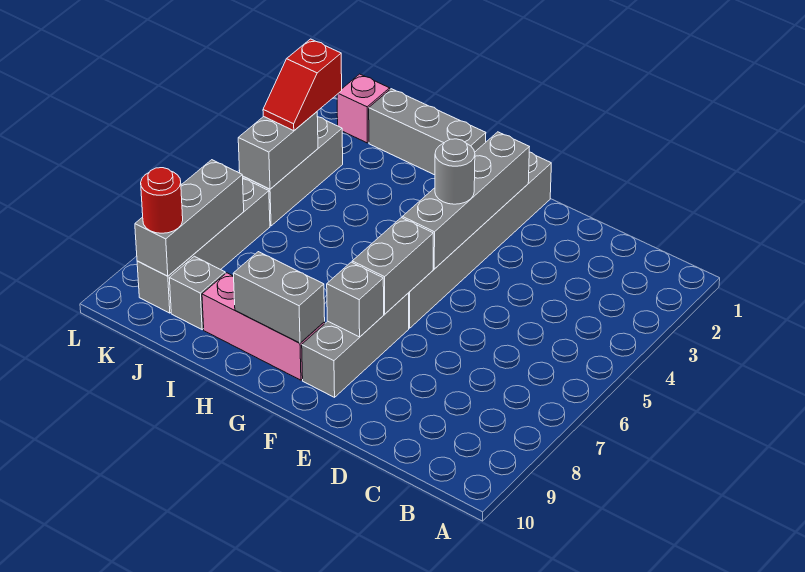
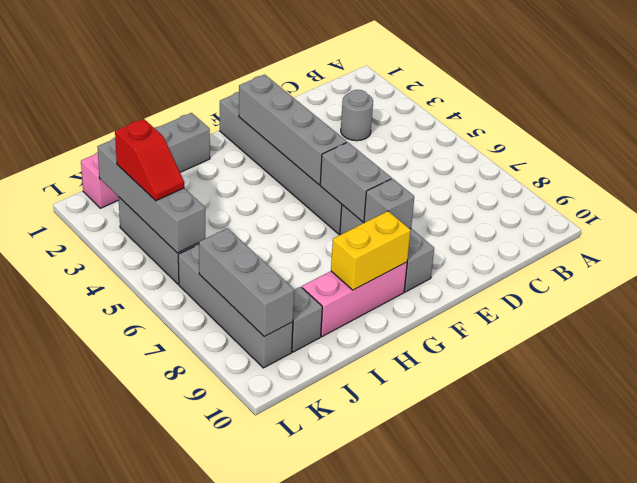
grey round brick F4 level 3 -> grey round brick C3 level 1
grey brick G9:H9 level 2 -> yellow brick G9:H9 level 2
grey brick K4:K5 level 2 -> grey brick K2:K5 level 2
red round brick K9 level 3 -> none

